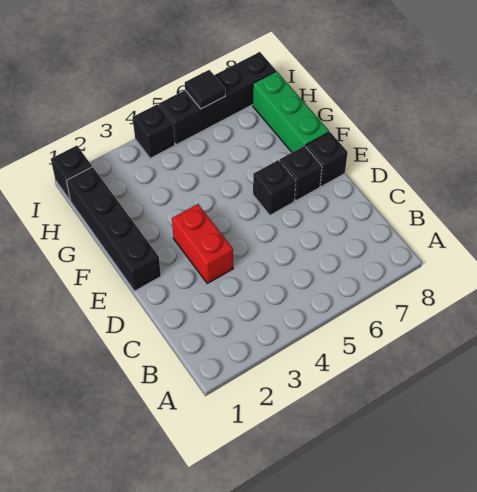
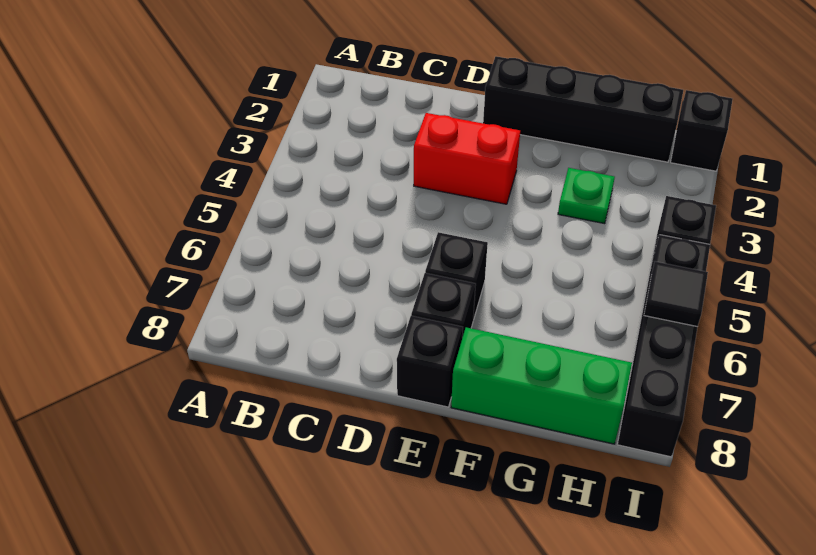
none -> green plate G3 level 1

